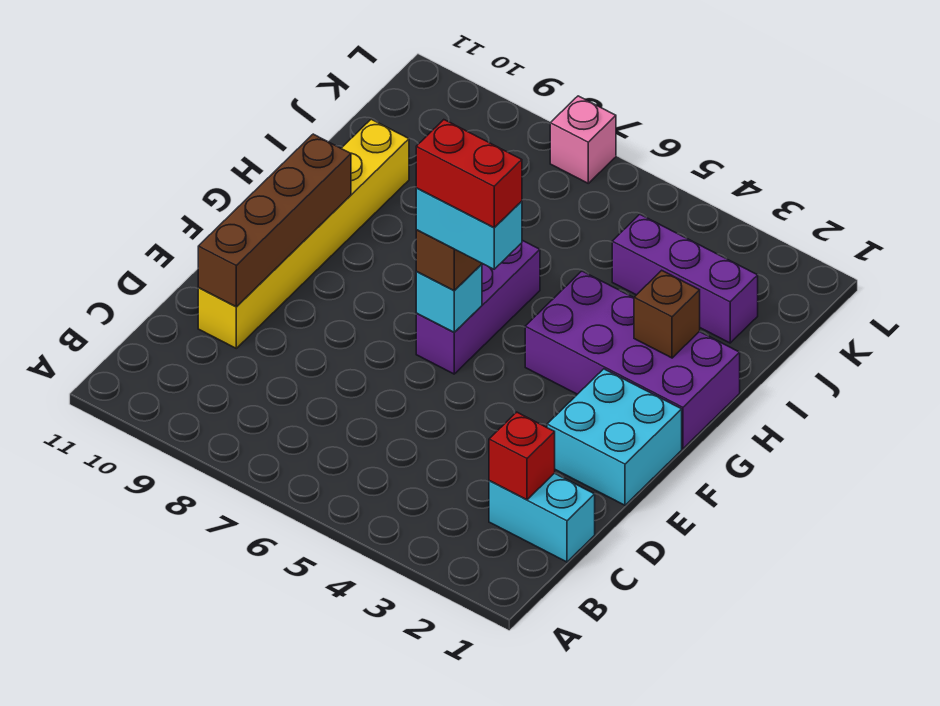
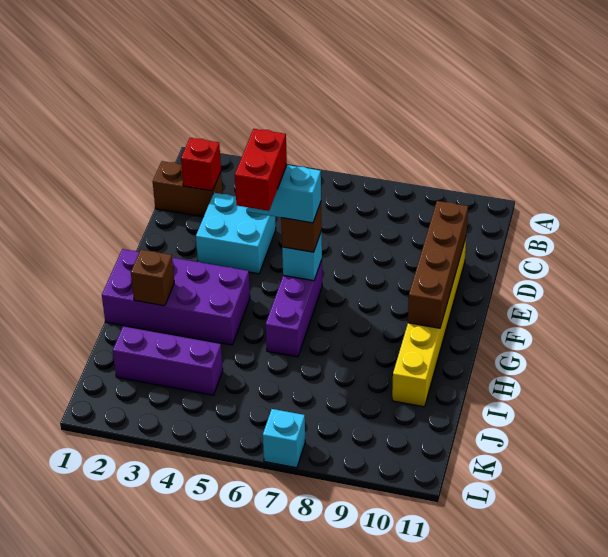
cyan brick C1:C2 level 1 -> brown brick C1:C2 level 1
cyan brick E1:F2 level 1 -> cyan brick D3:E4 level 1
red brick F5:F6 level 5 -> red brick F5:G5 level 5
pink brick L7 level 1 -> cyan brick L7 level 1

